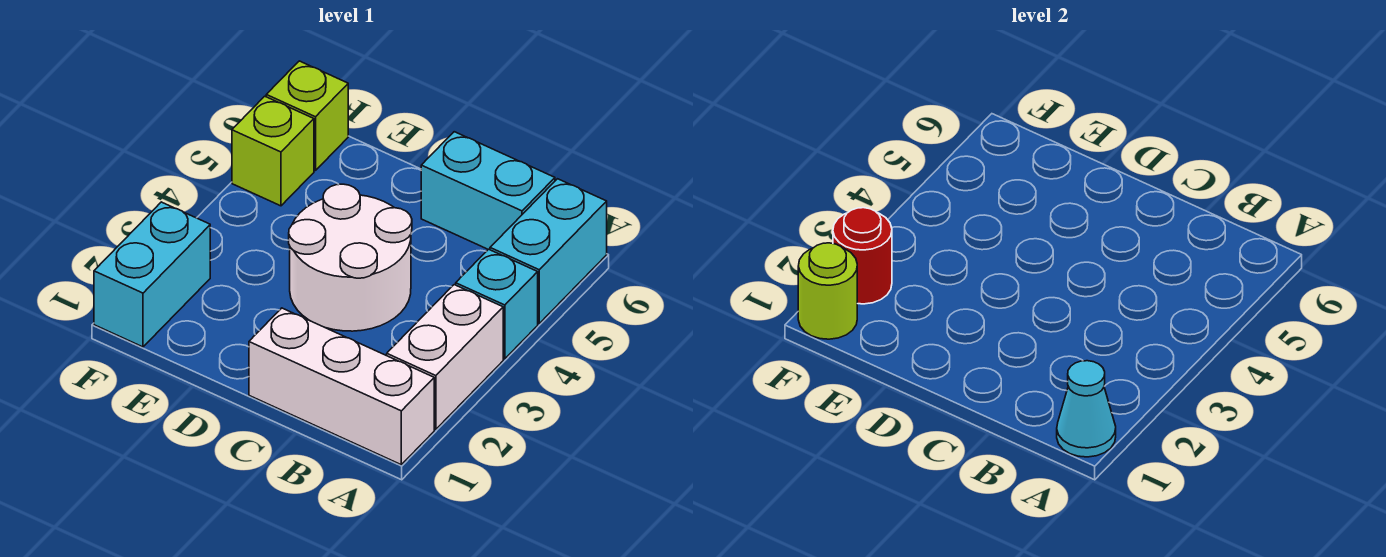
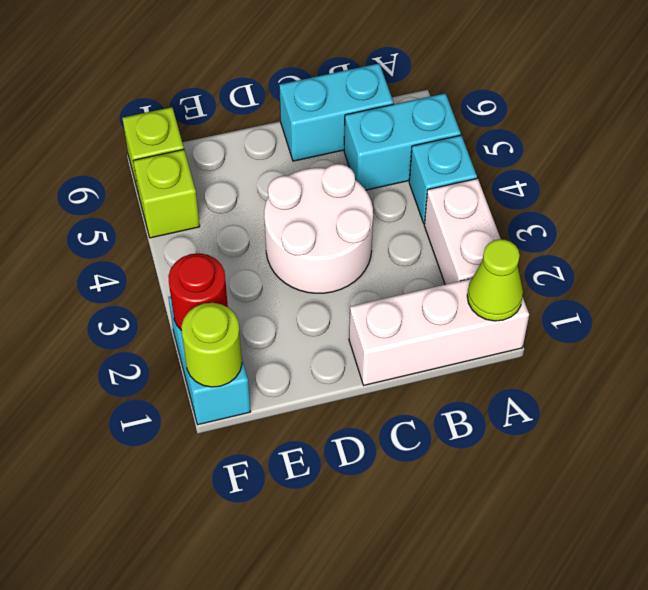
cyan cone A1 level 2 -> lime cone A1 level 2
cyan brick A5:A6 level 1 -> cyan brick A5:B5 level 1

